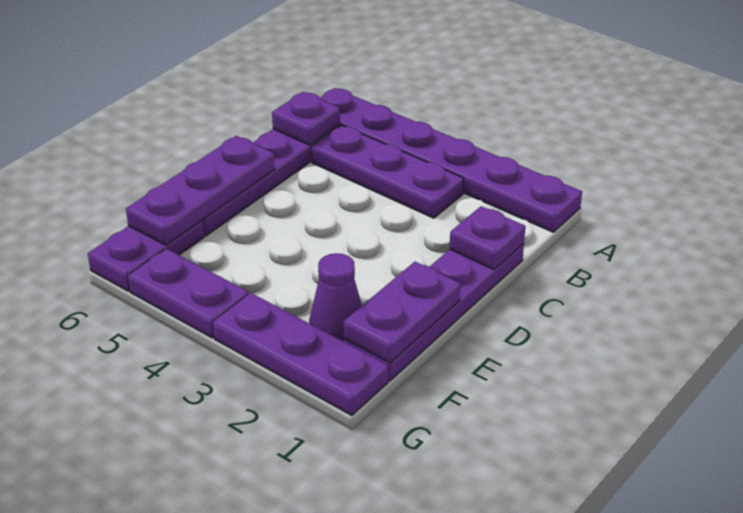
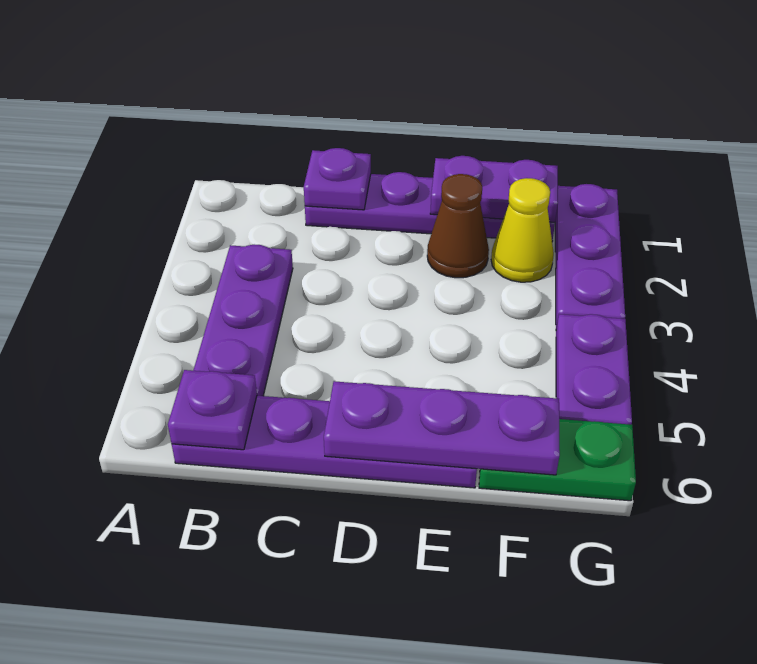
purple plate A1:A6 level 1 -> none
none -> brown cone E2 level 1
purple cone F2 level 1 -> yellow cone F2 level 1
purple plate F6:G6 level 1 -> green plate F6:G6 level 1

